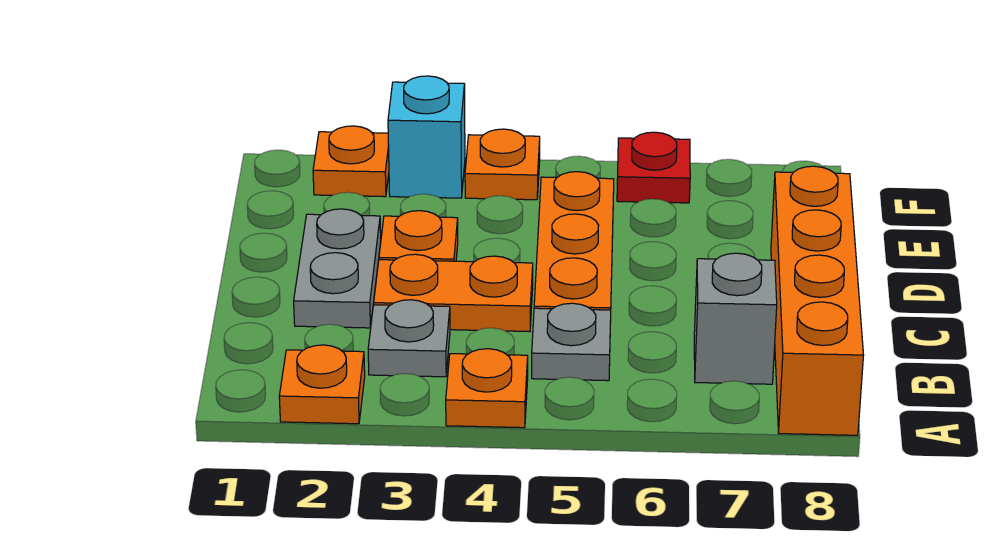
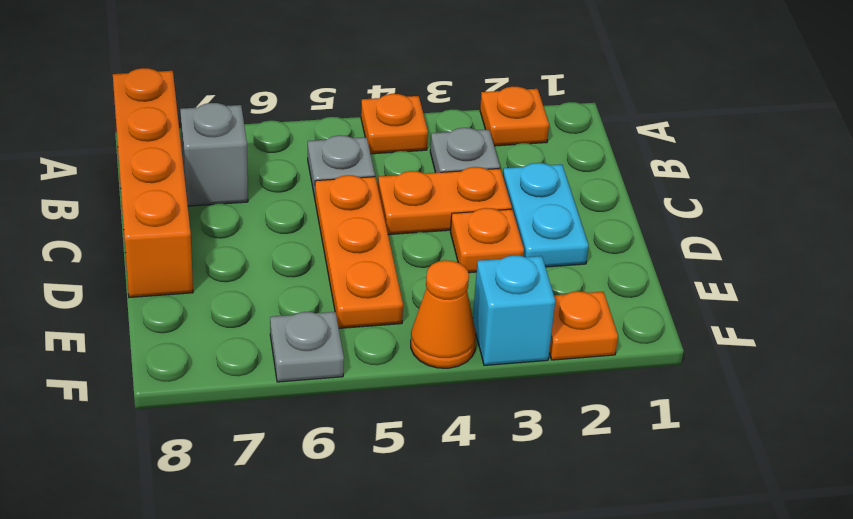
grey plate C2:D2 level 1 -> cyan plate C2:D2 level 1
orange plate F4 level 1 -> orange cone F4 level 1
red plate F6 level 1 -> grey plate F6 level 1

